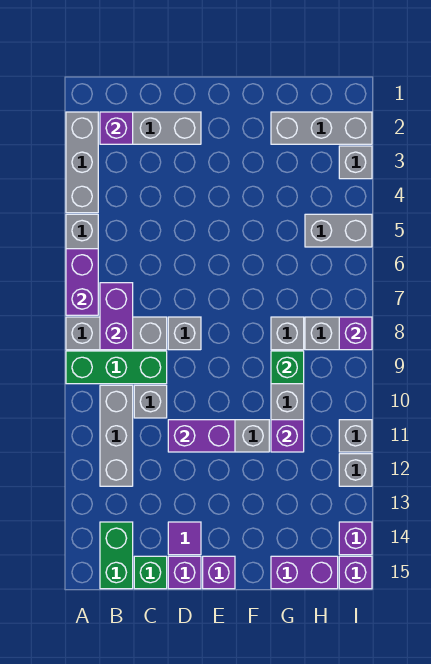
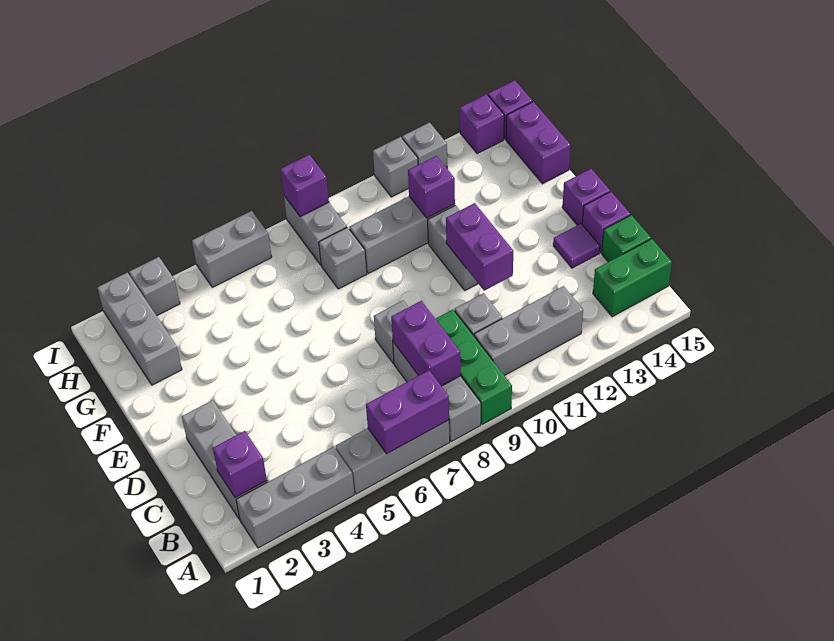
purple brick B7:B8 level 2 -> purple brick B8:C8 level 2
green brick G9 level 2 -> none
grey brick H5:I5 level 1 -> grey brick I5:I6 level 1

